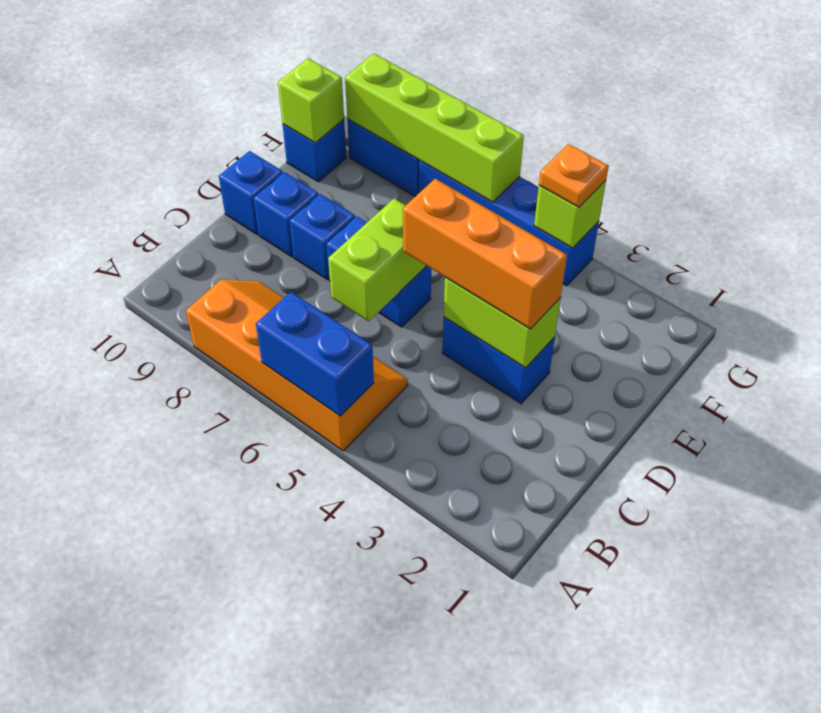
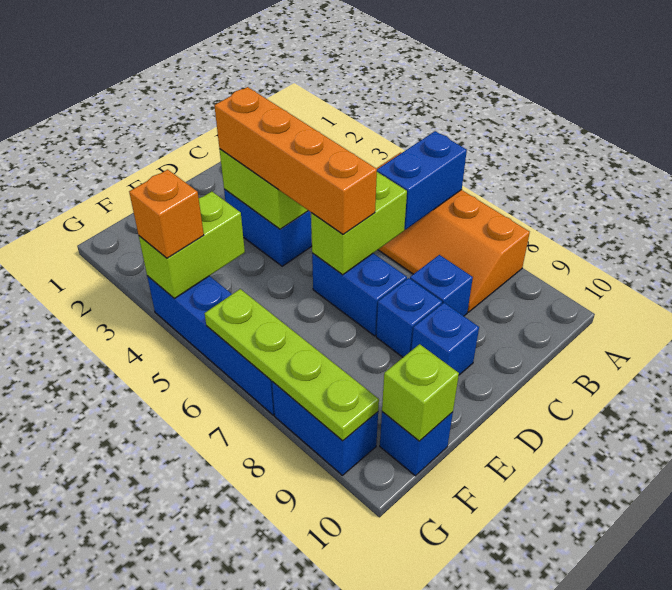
blue brick A5:A6 level 2 -> blue brick A6:B6 level 2
orange brick D3:D5 level 3 -> orange brick D3:D6 level 3
blue brick D10 level 1 -> blue brick C8 level 1
lime brick G4 level 2 -> lime brick F4:G4 level 2
orange plate G4 level 3 -> orange brick G4 level 3
lime brick G6:G9 level 2 -> lime plate G6:G9 level 2

